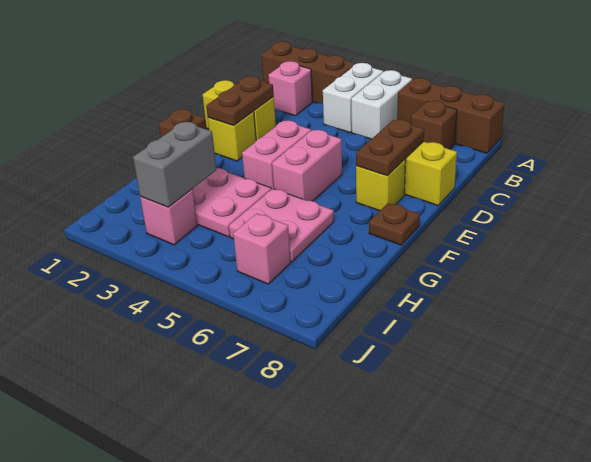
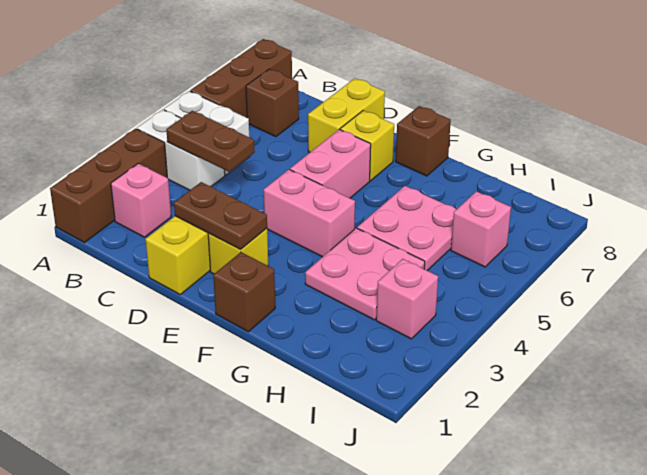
brown plate D7:E7 level 2 -> brown plate B4:C4 level 2
pink brick E5:F5 level 1 -> pink brick E5:E6 level 1
brown plate F8 level 1 -> brown brick F8 level 1
grey brick H3:I3 level 2 -> none

